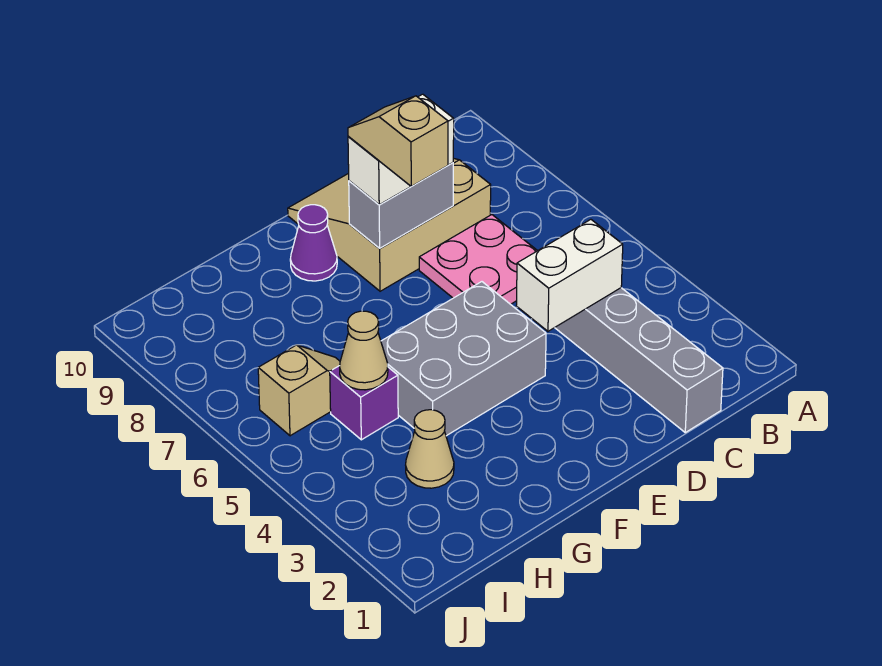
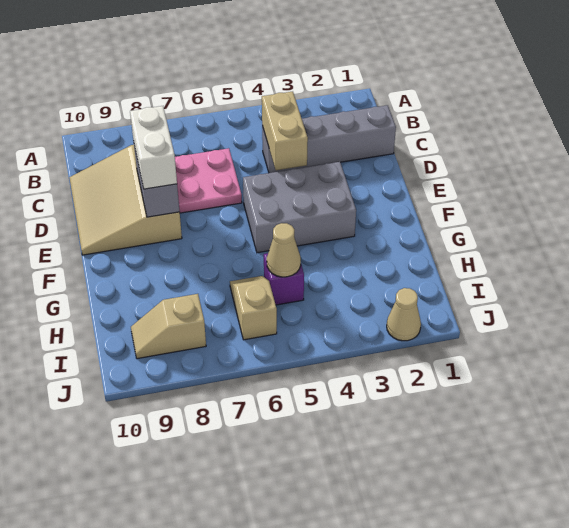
white brick C4:D4 level 2 -> tan brick C4:D4 level 2
grey brick E4:G5 level 1 -> grey brick E3:F5 level 1
tan slope E7:E8 level 4 top 7 -> tan slope I8:I9 level 1 top 8
purple cone F9 level 1 -> none
tan cone H3 level 1 -> tan cone J2 level 1

